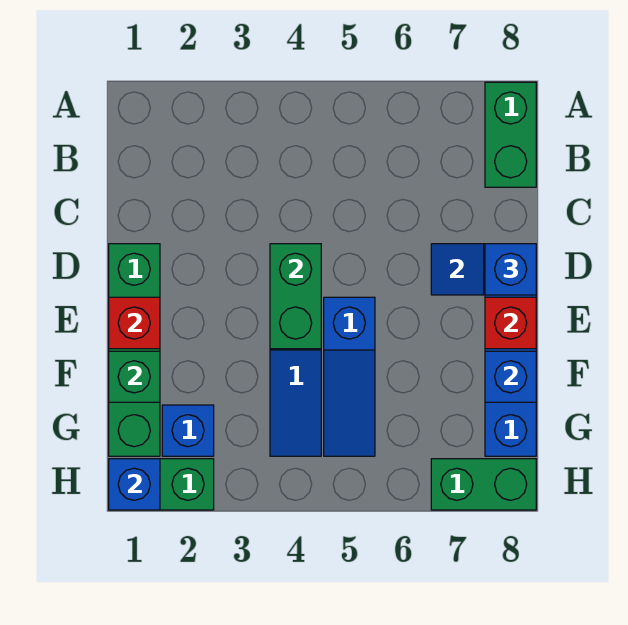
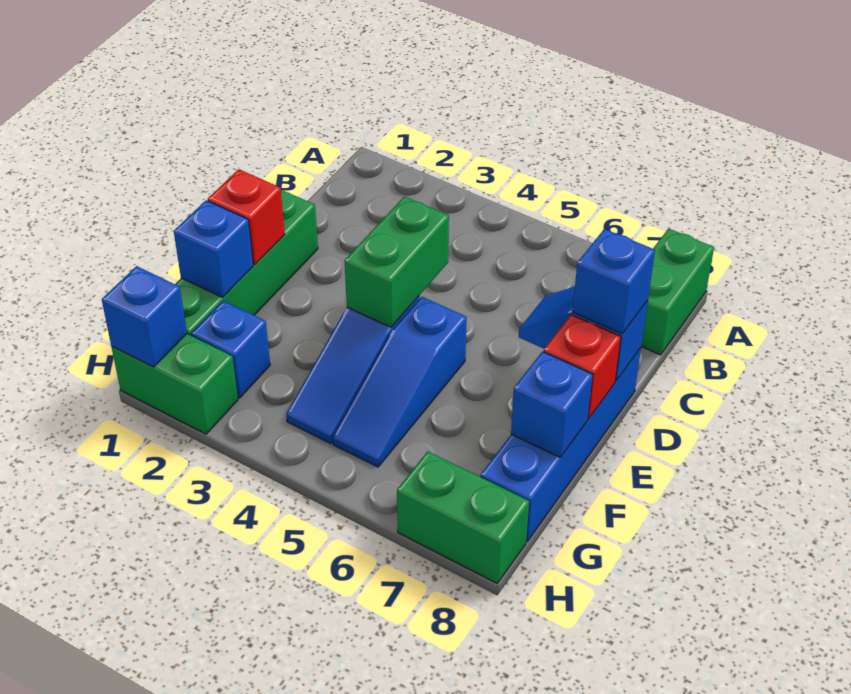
green brick F1 level 2 -> blue brick F1 level 2

